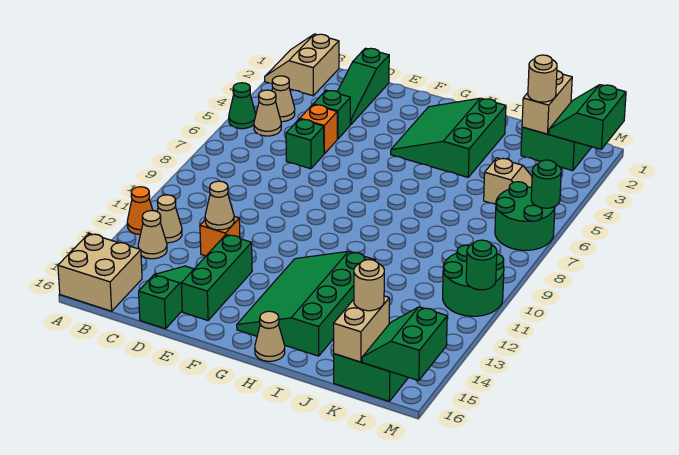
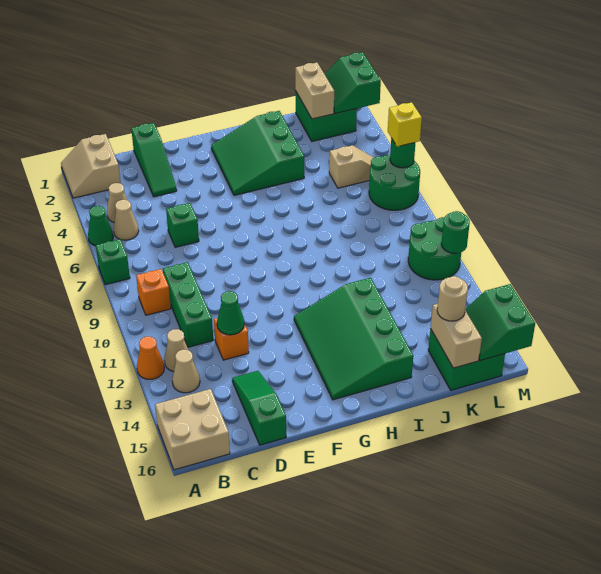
green brick D4 level 1 -> green brick A7 level 1
orange brick D5 level 1 -> orange brick B9 level 1
tan cone D12 level 2 -> green cone D12 level 2
green brick E13:E15 level 1 -> green brick C9:C11 level 1
tan cone H16 level 1 -> none
tan round brick K2 level 3 -> none
none -> yellow brick M6 level 3

